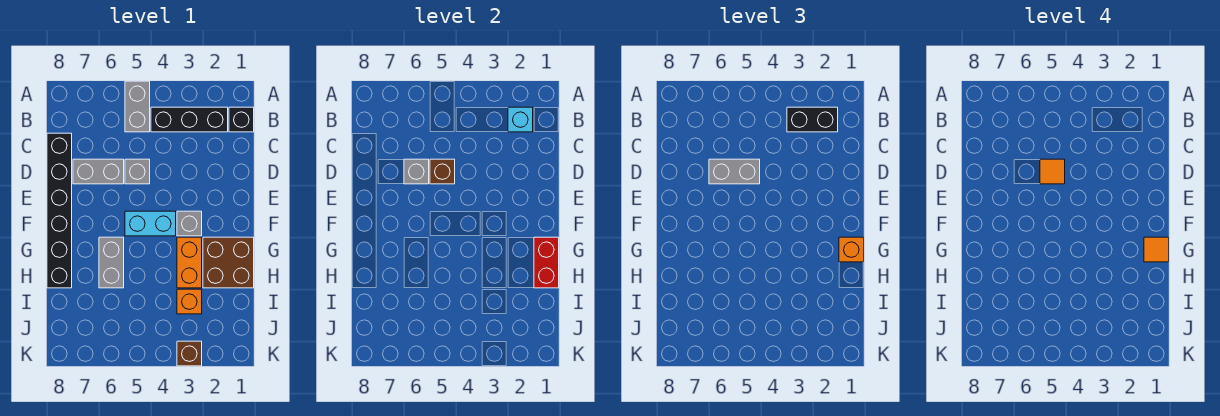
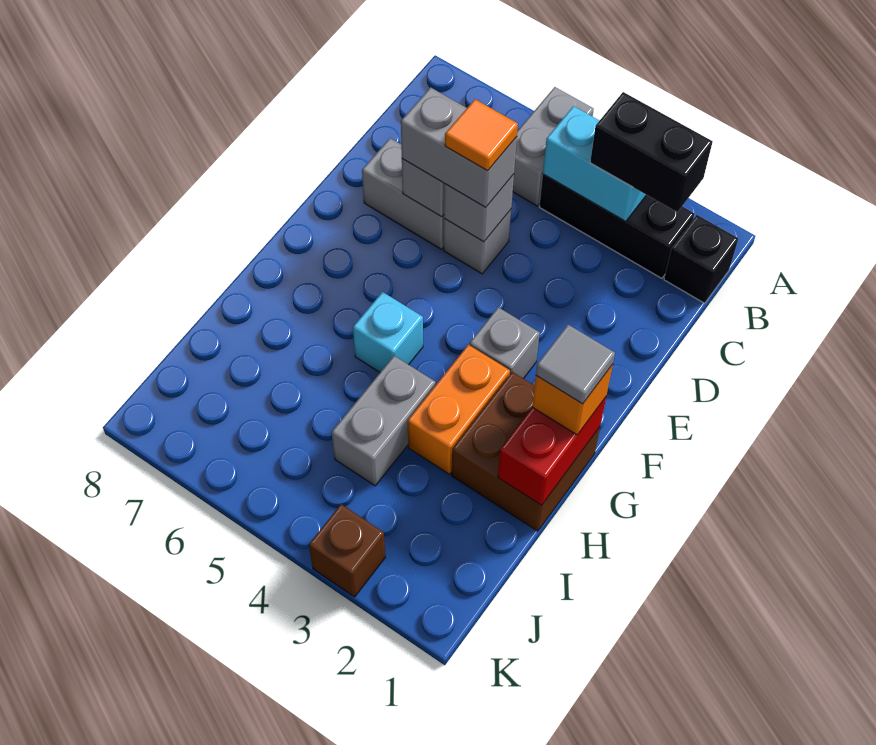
cyan brick B2 level 2 -> cyan brick G5 level 1
black brick C8:H8 level 1 -> none
brown brick D5 level 2 -> grey brick D5 level 2
cyan brick F4:F5 level 1 -> cyan brick B3:B4 level 2
orange tile G1 level 4 -> grey tile G1 level 4
grey brick G6:H6 level 1 -> grey brick H4:I4 level 1
orange brick I3 level 1 -> none

